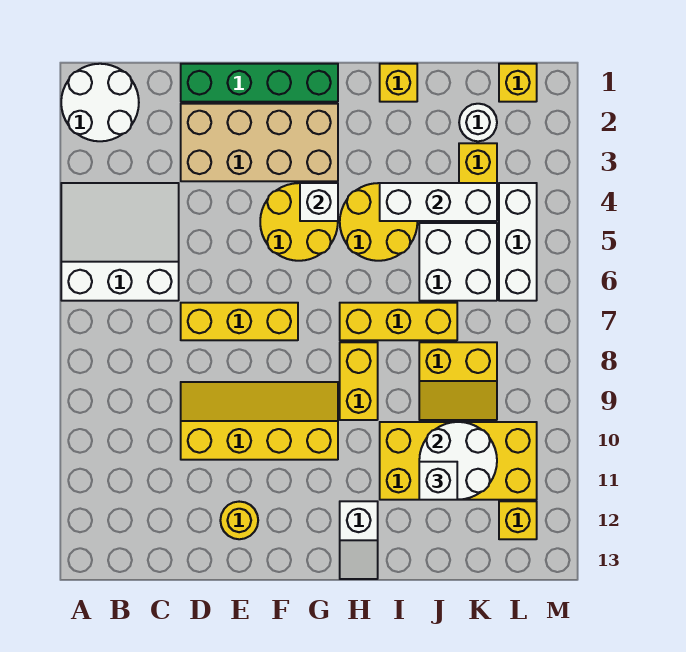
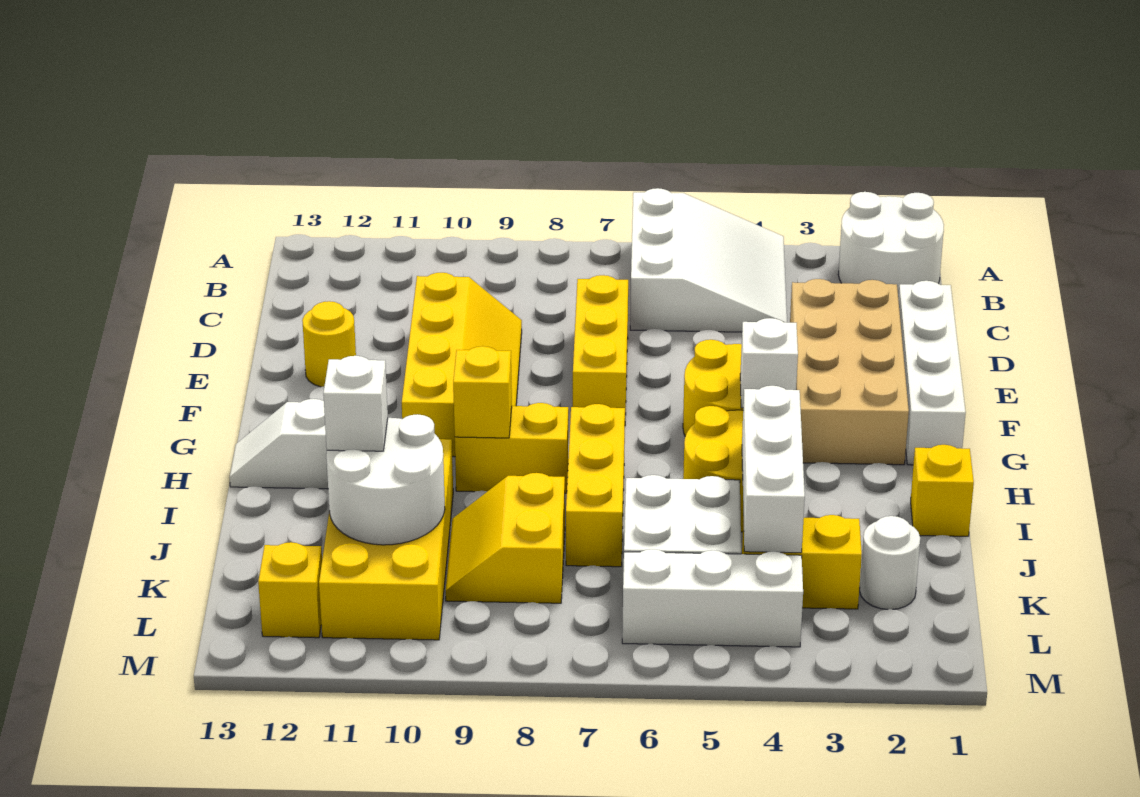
green brick D1:G1 level 1 -> white brick D1:G1 level 1
yellow brick L1 level 1 -> yellow brick H9 level 2

